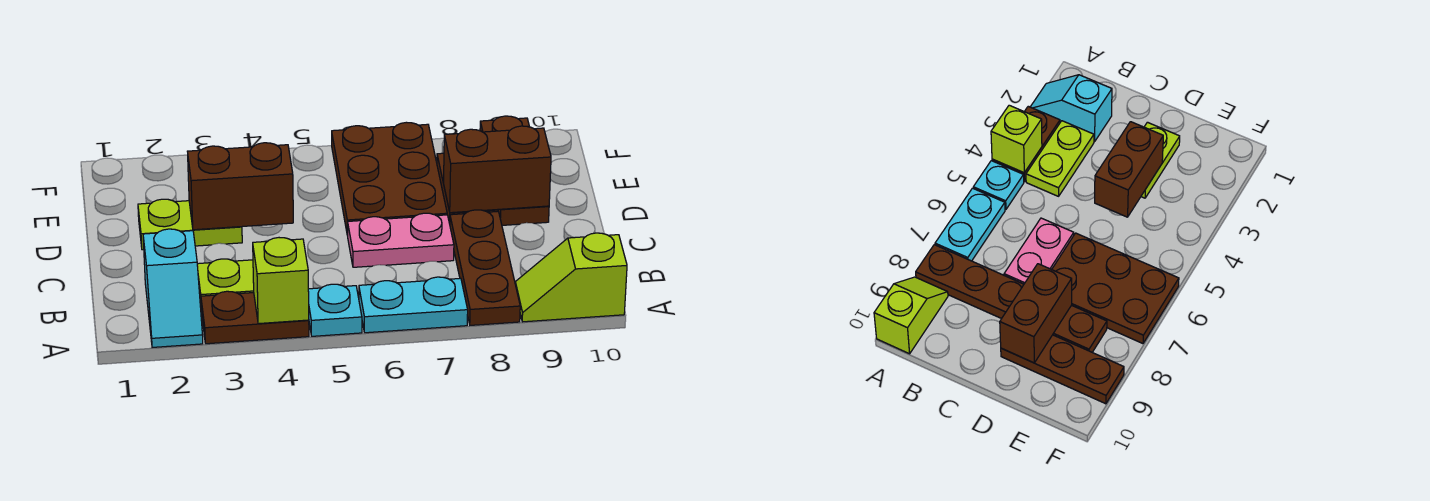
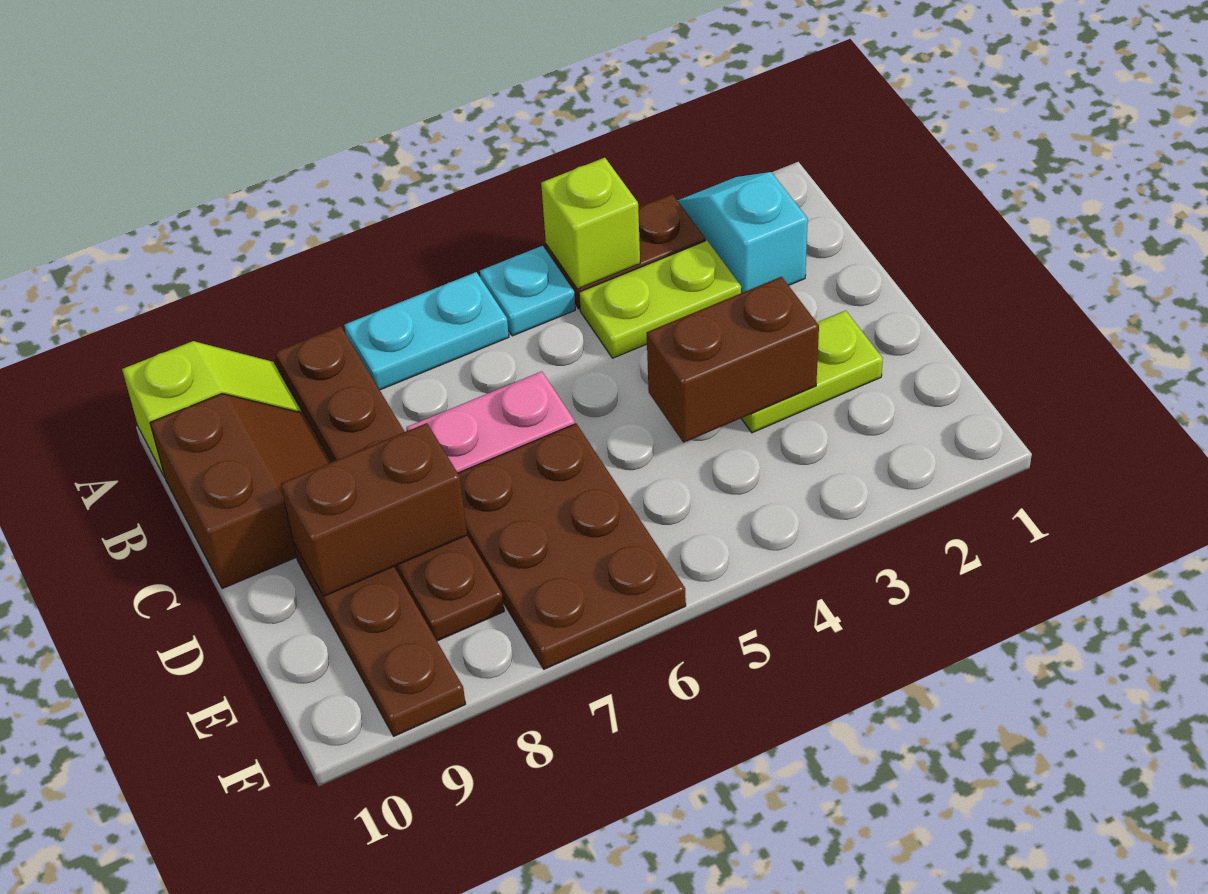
none -> brown slope B9:C10 level 1 top 10

